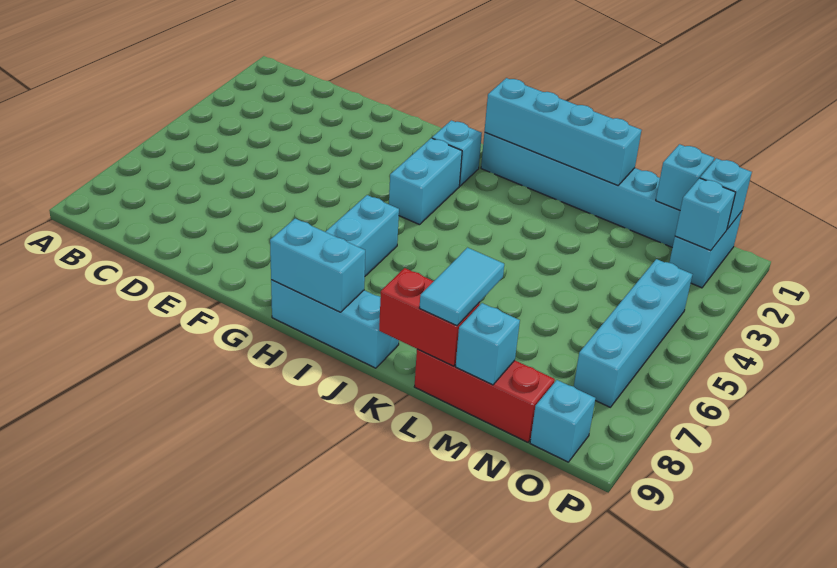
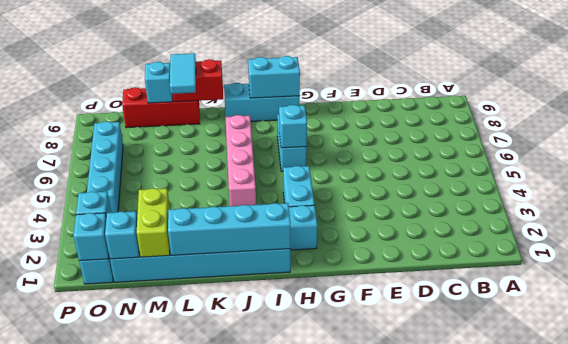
none -> pink brick J4:J7 level 1
none -> lime brick M1:M2 level 2
cyan brick O9 level 1 -> cyan brick H6 level 2

